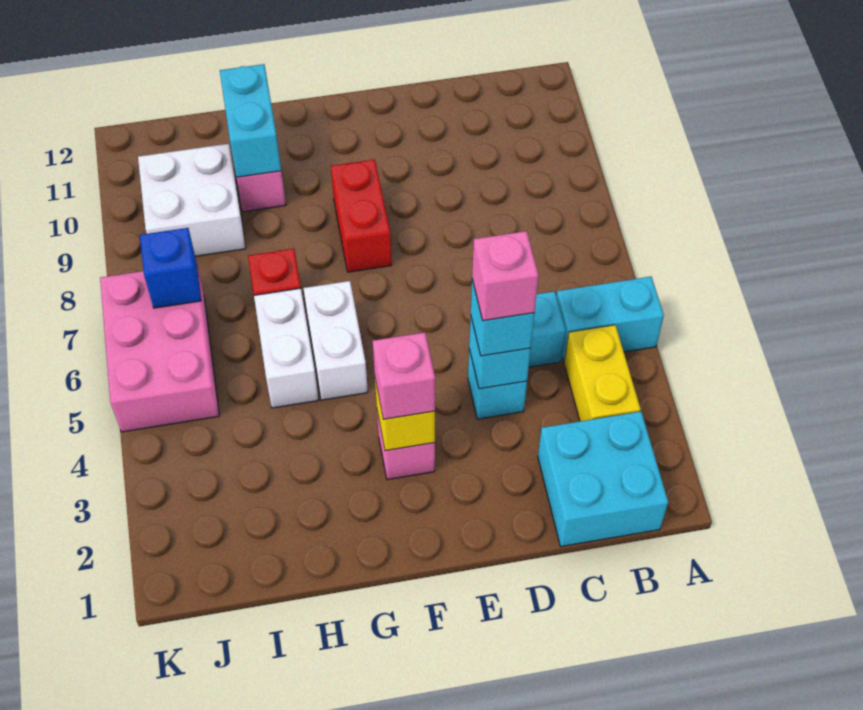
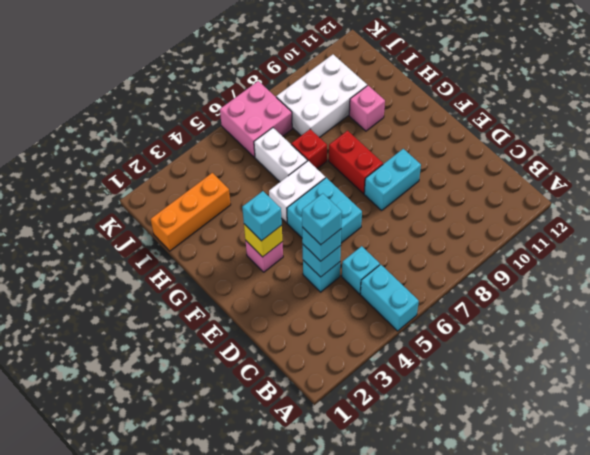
cyan brick B1:C2 level 1 -> cyan brick E5:F6 level 1
yellow brick B3:B4 level 1 -> none
pink brick D4 level 4 -> cyan brick D4 level 4
pink brick F3 level 3 -> cyan brick F3 level 3
red brick F8:F9 level 1 -> red brick F8:G8 level 1
white brick H5:H6 level 1 -> white brick H6:I6 level 1
cyan brick H10:H11 level 2 -> cyan brick E8:E9 level 1
none -> orange brick I1:I3 level 1
white brick I9:J10 level 1 -> white brick I8:J10 level 1
pink brick J5:K7 level 1 -> pink brick J6:K7 level 1
blue brick J7 level 2 -> none

